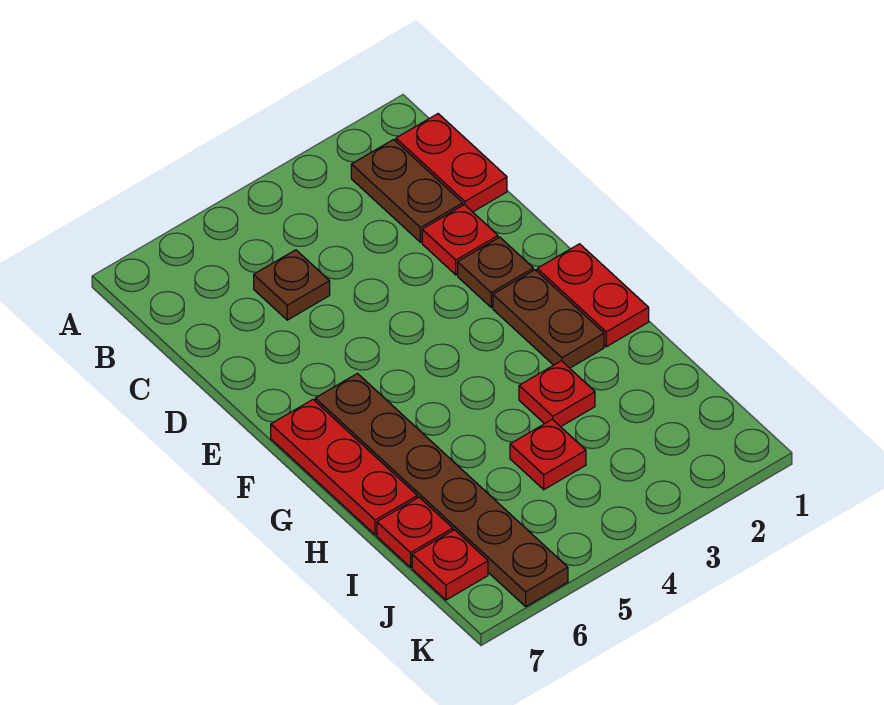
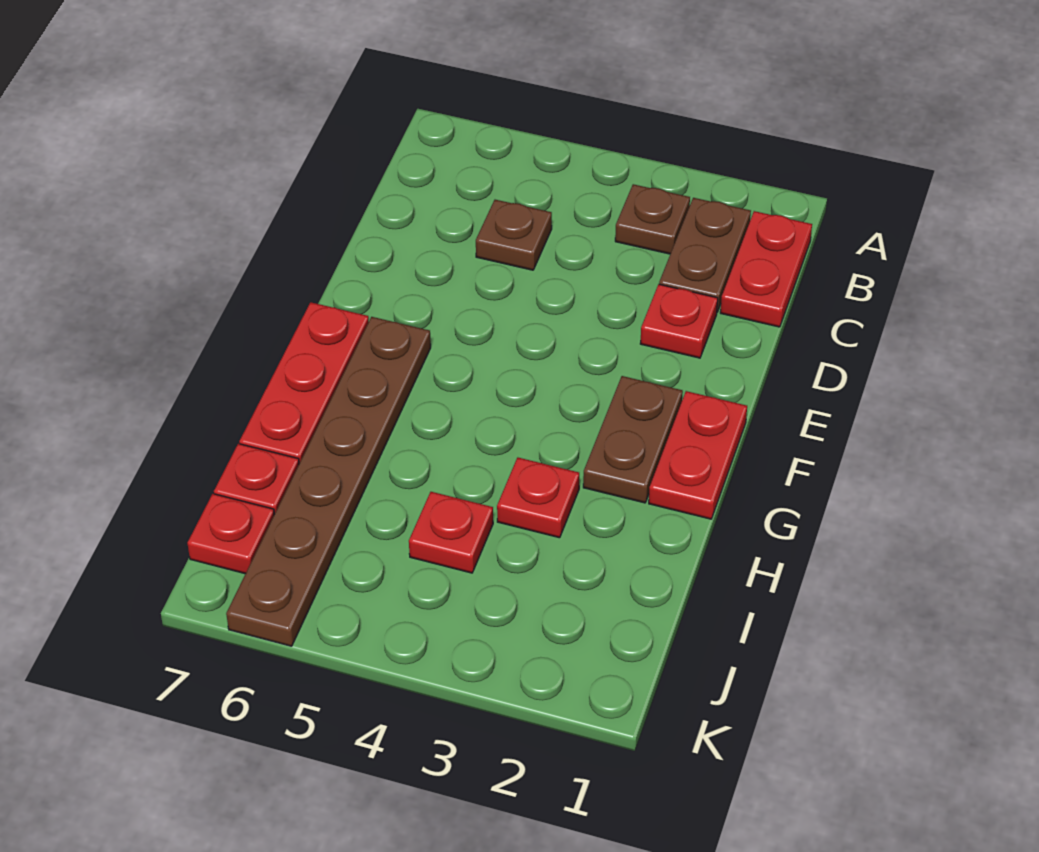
brown plate E2 level 1 -> brown plate B3 level 1

